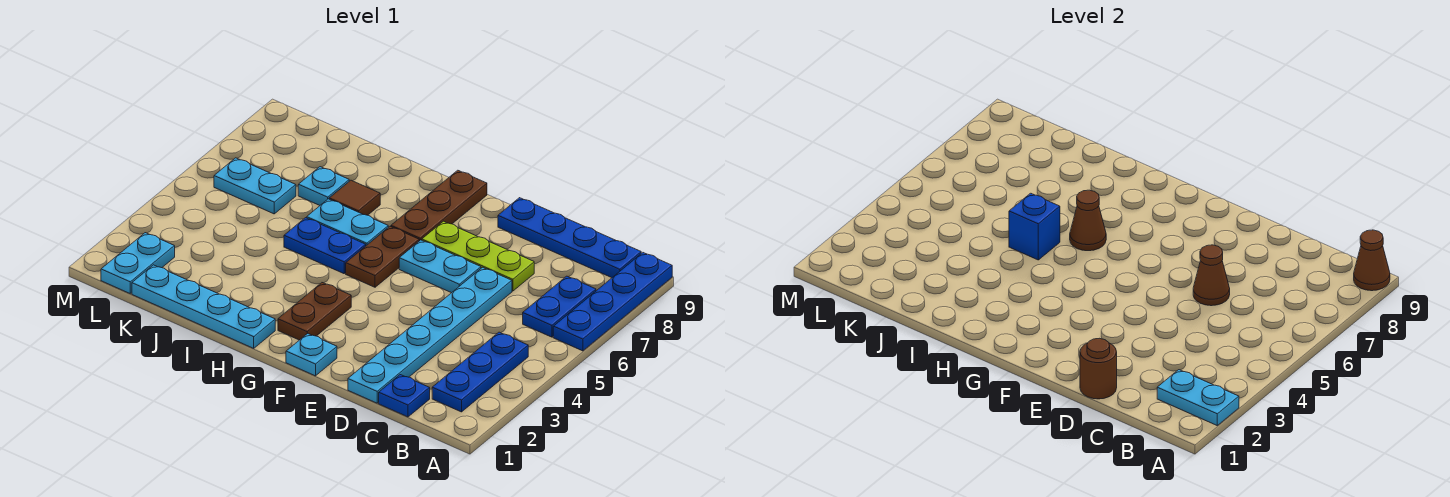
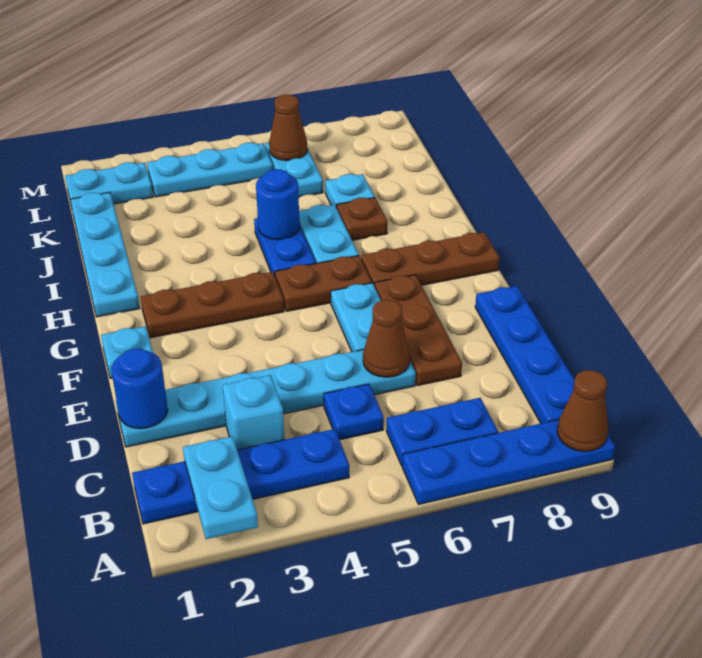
blue plate B2:B4 level 1 -> blue plate B1:B4 level 1
blue plate C1 level 1 -> blue plate C5 level 1
none -> cyan brick C3 level 1
brown round brick D1 level 2 -> blue round brick D1 level 2
lime plate D7:F7 level 1 -> brown plate D7:F7 level 1
brown plate G2:G3 level 1 -> brown plate G2:G4 level 1
brown cone H6 level 2 -> brown cone L6 level 2
blue brick I5 level 2 -> blue round brick I5 level 2
brown tile I7 level 1 -> brown plate I7 level 1
none -> cyan plate L3:L5 level 1

